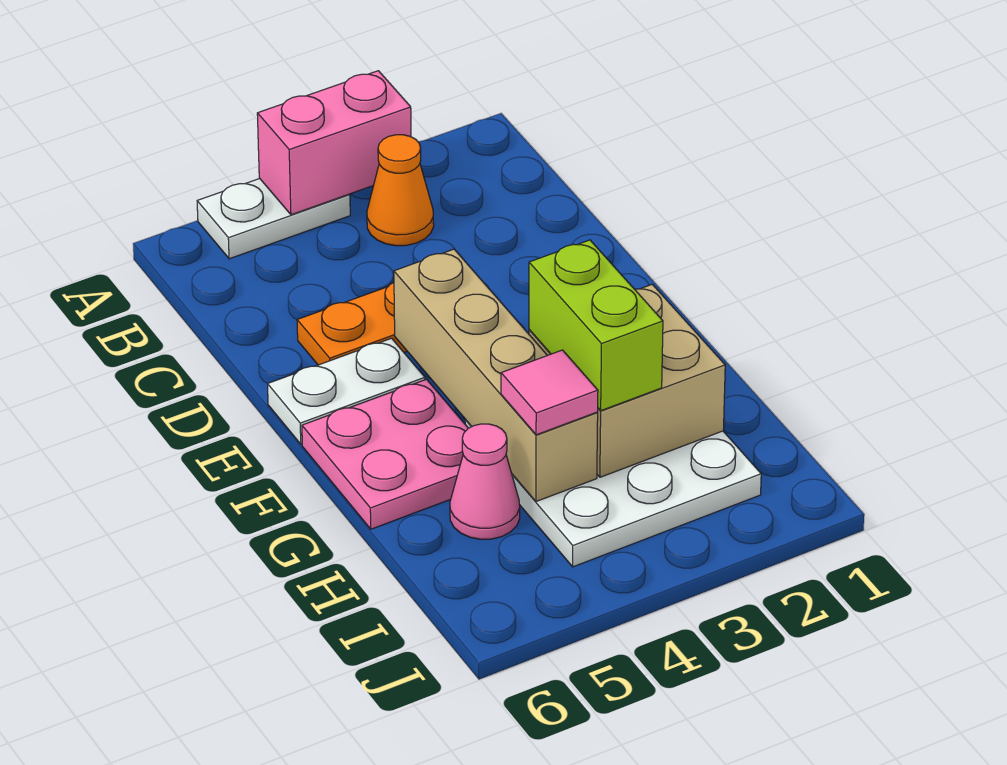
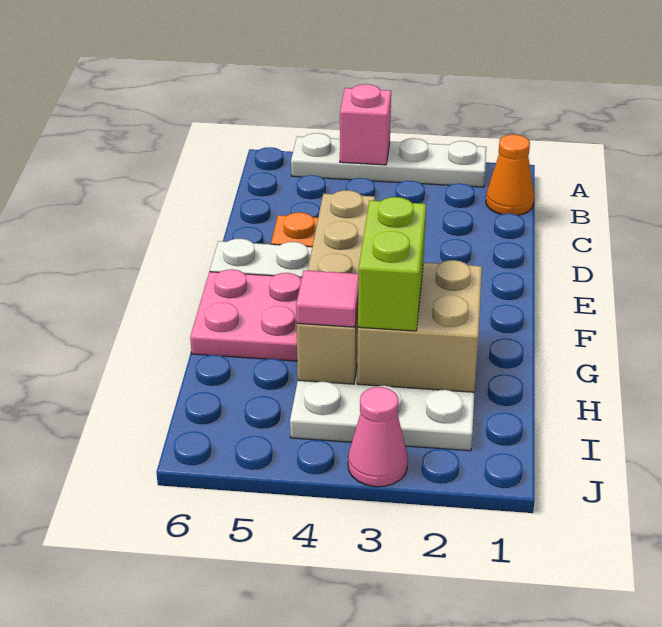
pink brick A3:A4 level 2 -> pink brick A4 level 2
white plate A4:A5 level 1 -> white plate A2:A5 level 1
orange cone B3 level 1 -> orange cone B1 level 1
pink cone H5 level 1 -> pink cone J3 level 1

